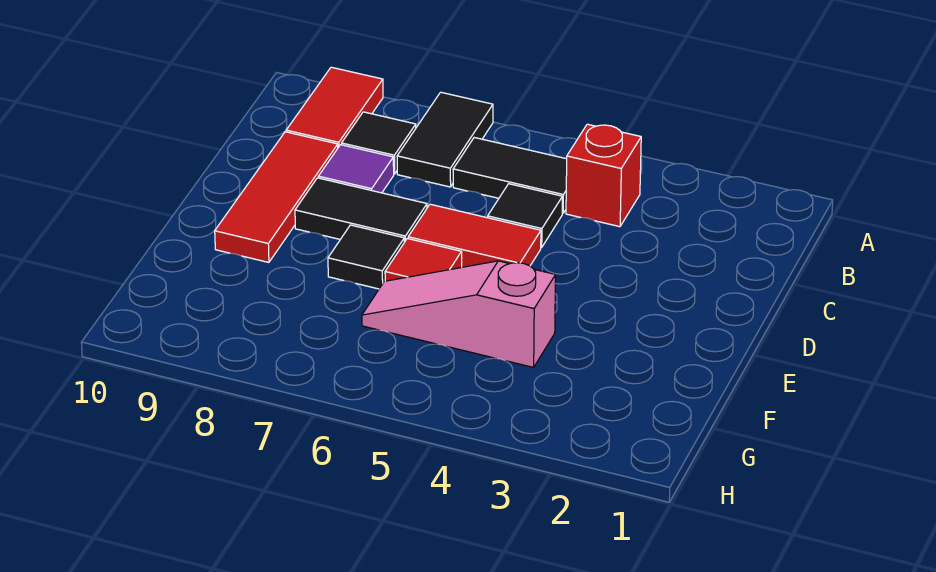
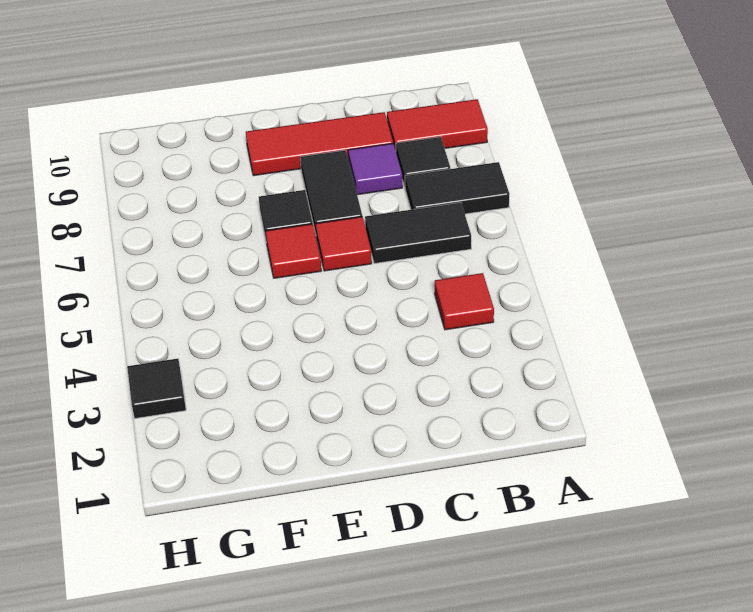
red brick B4 level 1 -> red tile B4 level 1
black tile B5:B6 level 1 -> black tile B6:C6 level 1
black tile C5 level 1 -> black tile H3 level 1
red tile D5:D6 level 1 -> red tile D6 level 1
pink slope F4:F6 level 1 top 4 -> none

